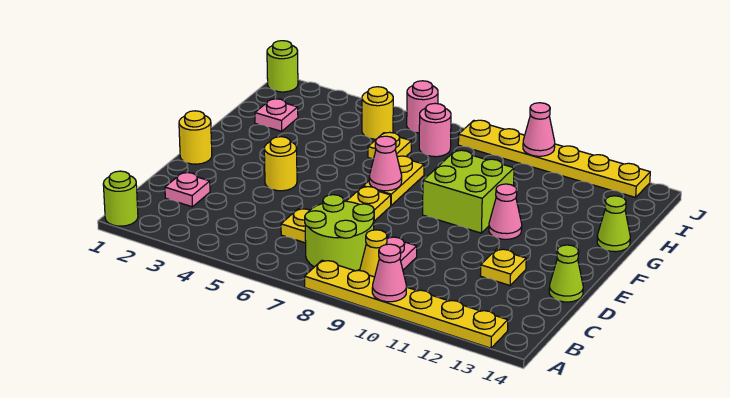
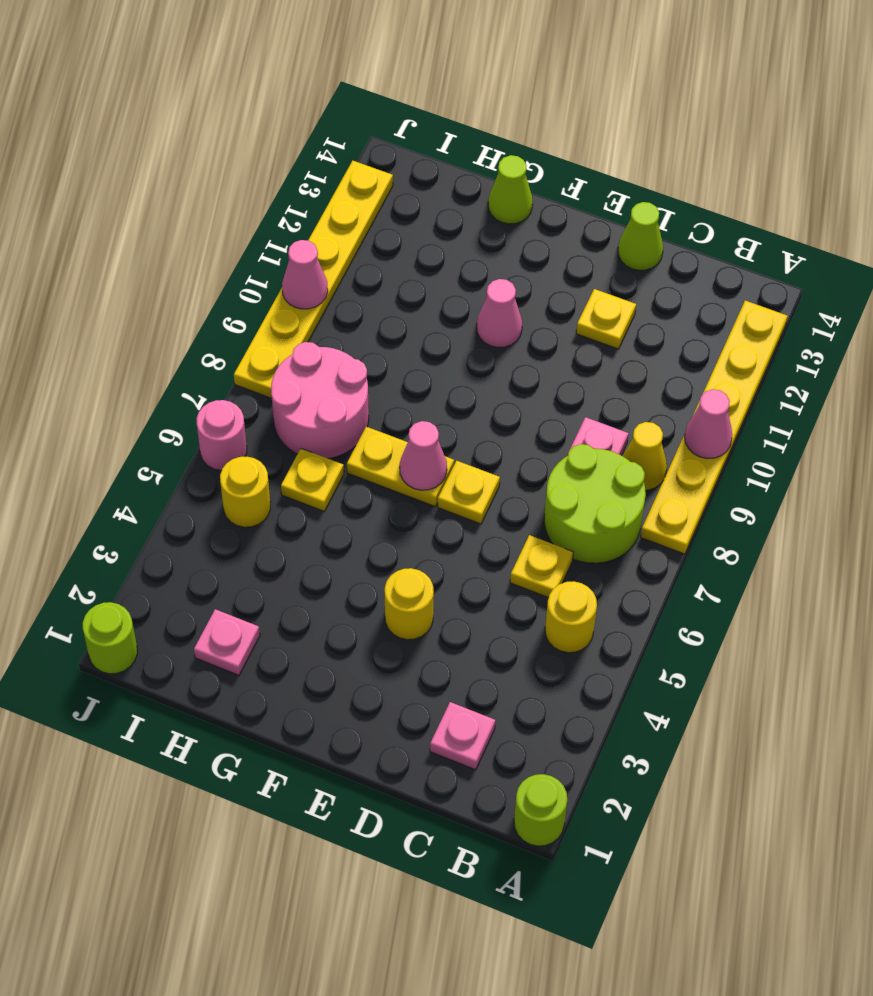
yellow round brick E1 level 1 -> yellow round brick B5 level 1
lime brick F9:G10 level 1 -> none
pink round brick I7 level 1 -> pink round brick H7:I8 level 1

